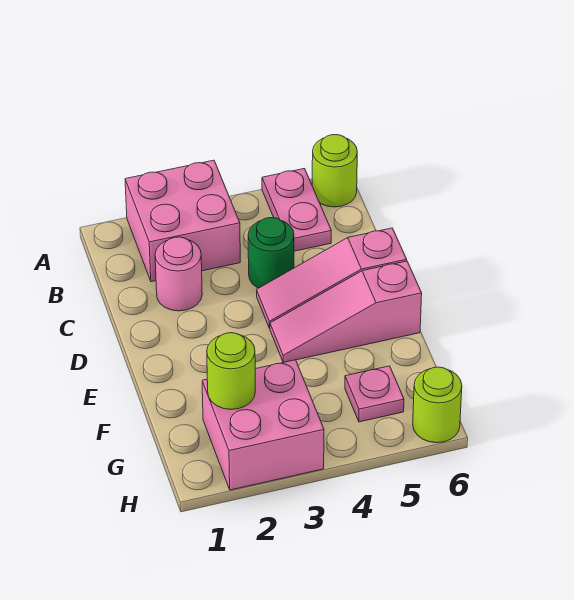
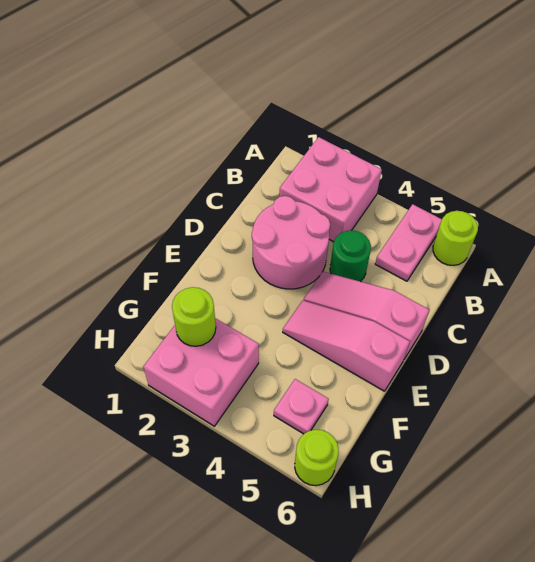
pink round brick C2 level 1 -> pink round brick C2:D3 level 1

